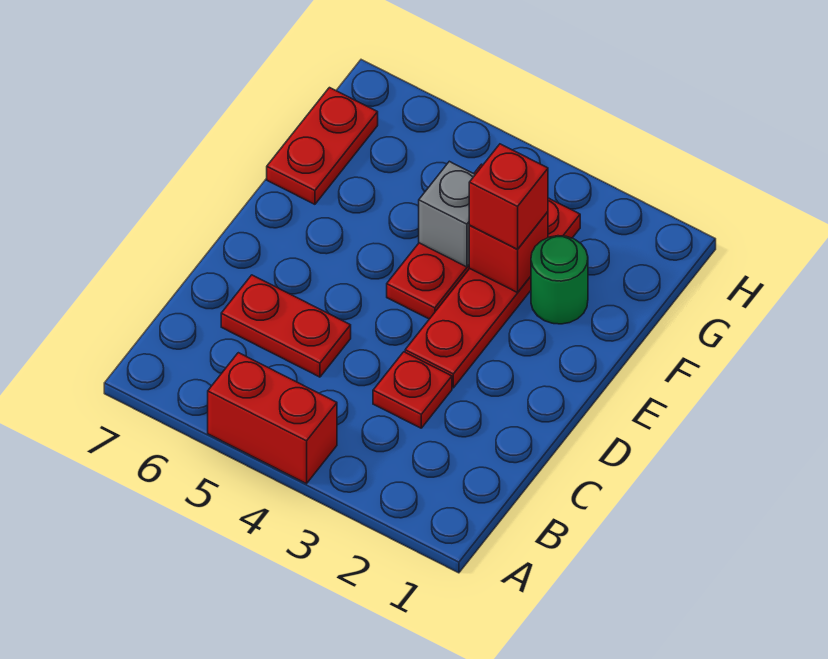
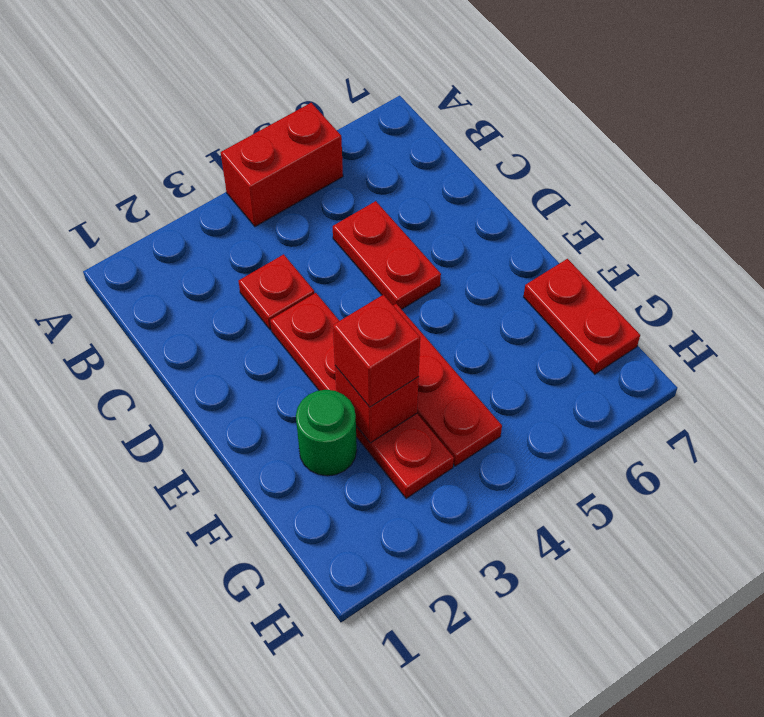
red plate C5:C6 level 1 -> red plate C5:D5 level 1
grey brick F4 level 2 -> none

